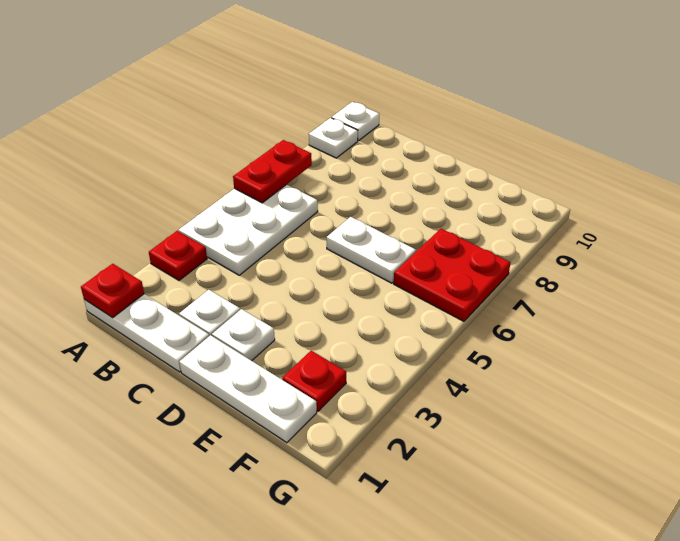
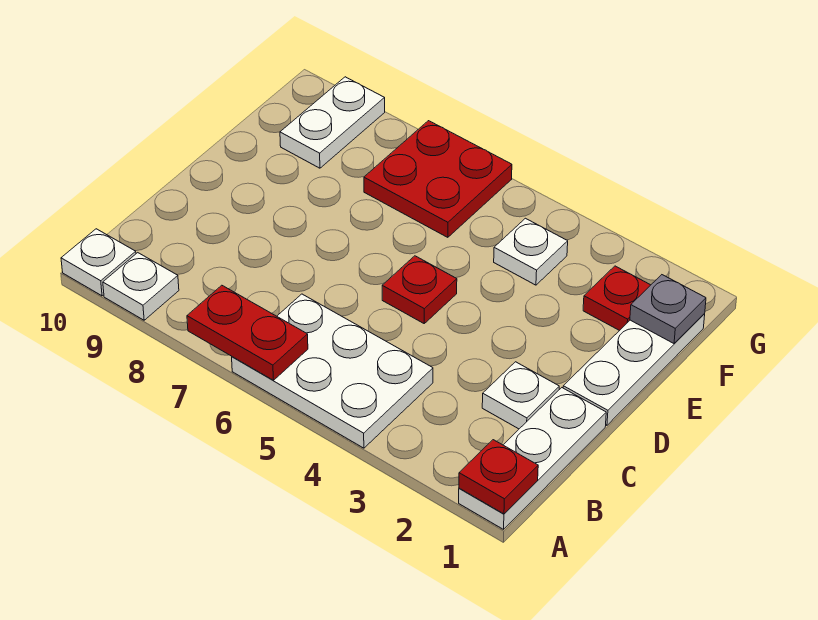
red plate A3 level 1 -> red plate D5 level 1
white plate D2 level 1 -> white plate F4 level 1
white plate D6:E6 level 1 -> white plate F9:G9 level 1
none -> grey plate F1 level 2

